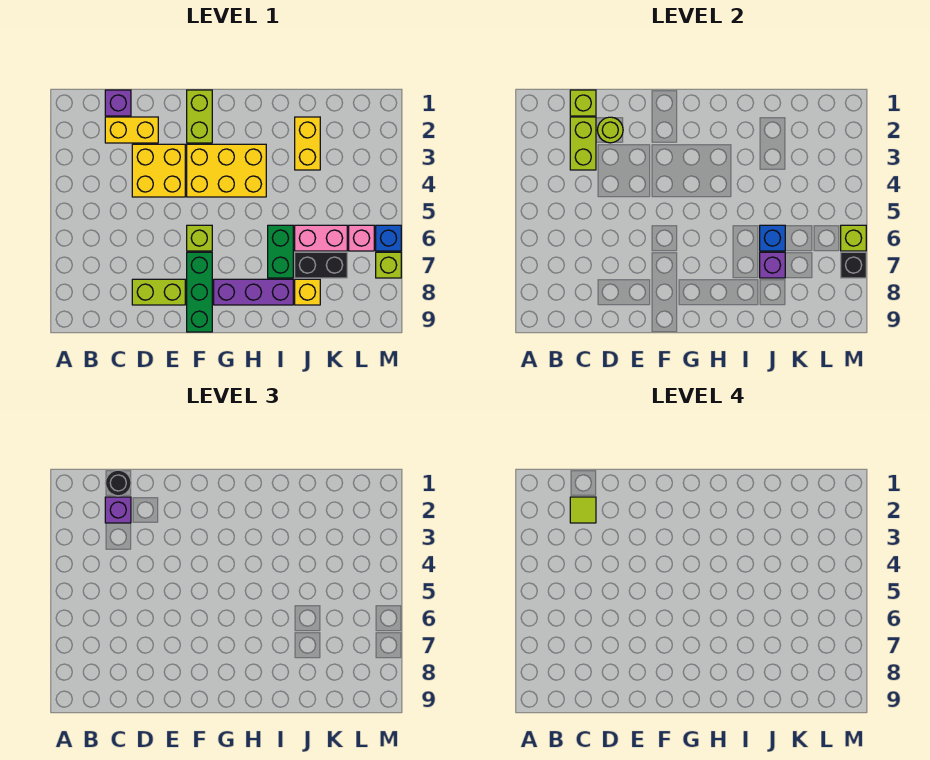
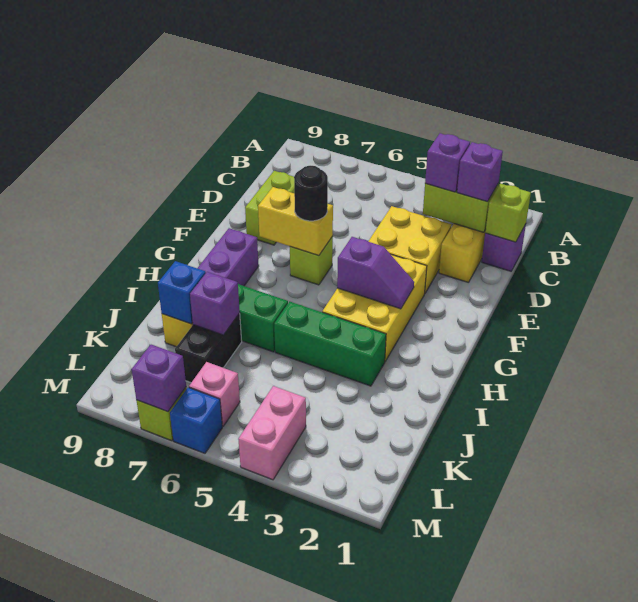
black round brick C1 level 3 -> black round brick F6 level 3
lime tile C2 level 4 -> none
none -> purple brick C3 level 3
lime round brick D2 level 2 -> none
lime brick F1:F2 level 1 -> none
green brick F7:F9 level 1 -> green brick I3:I5 level 1
none -> purple slope G3:G4 level 2 top 4
yellow brick J2:J3 level 1 -> yellow brick F6:F7 level 2
pink brick J6:K6 level 1 -> pink brick L4:M4 level 1
blue brick J6 level 2 -> blue brick J8 level 2
lime brick M6 level 2 -> none
black brick M7 level 2 -> purple brick M7 level 2

